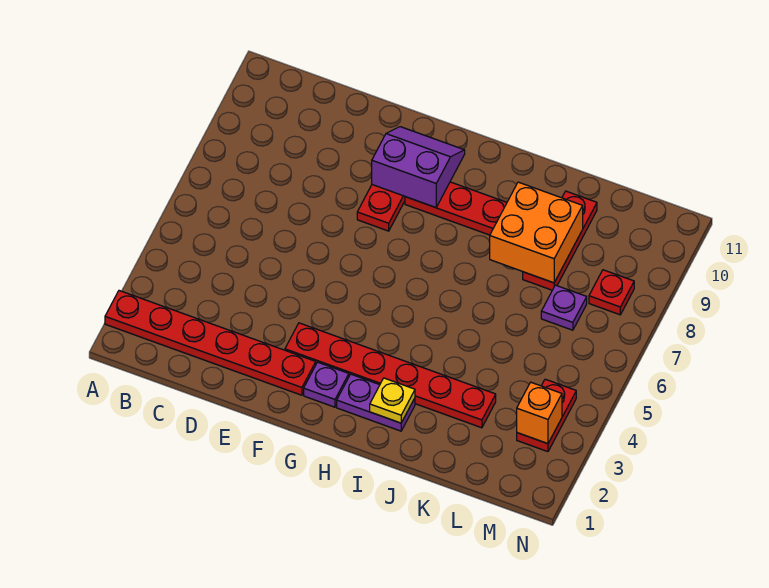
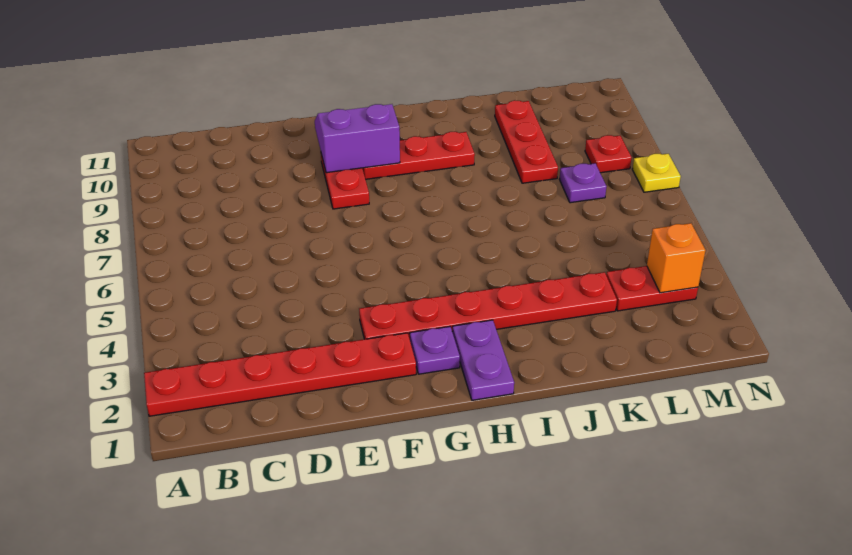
purple plate H2:I2 level 1 -> purple plate H1:H2 level 1
yellow plate I2 level 2 -> yellow plate N7 level 1
orange brick J8:K9 level 2 -> none
red plate M3:M4 level 1 -> red plate L3:M3 level 1

